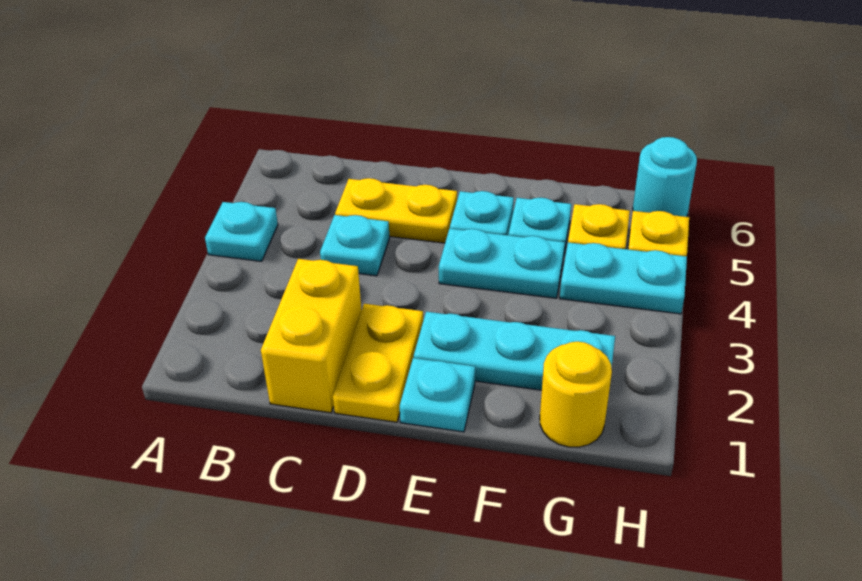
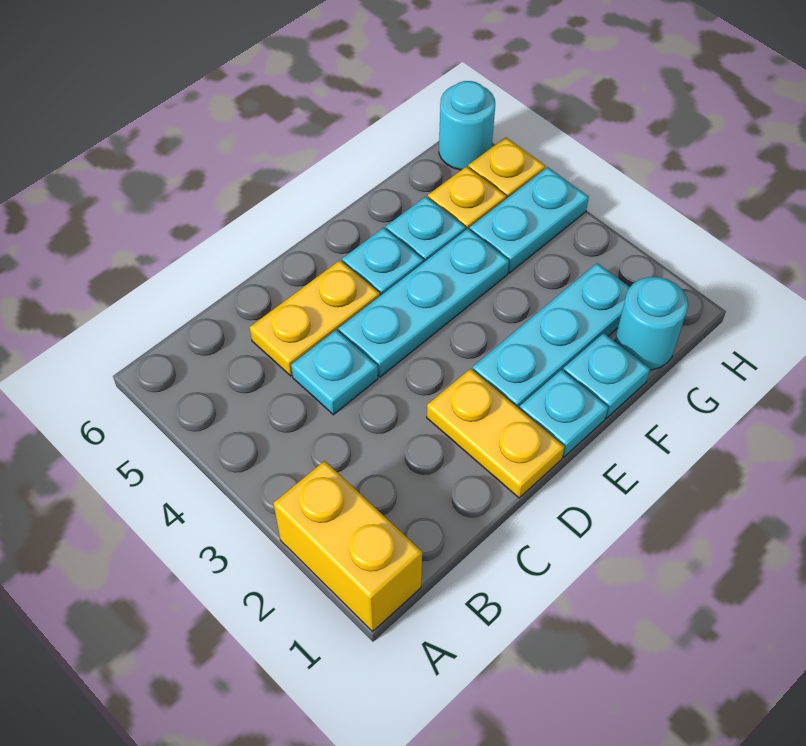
cyan plate A4 level 1 -> cyan plate F1 level 1
yellow brick C1:C2 level 1 -> yellow brick A1:A2 level 1
cyan plate E4:F4 level 1 -> cyan plate D4:F4 level 1
yellow round brick G1 level 1 -> cyan round brick G1 level 1

